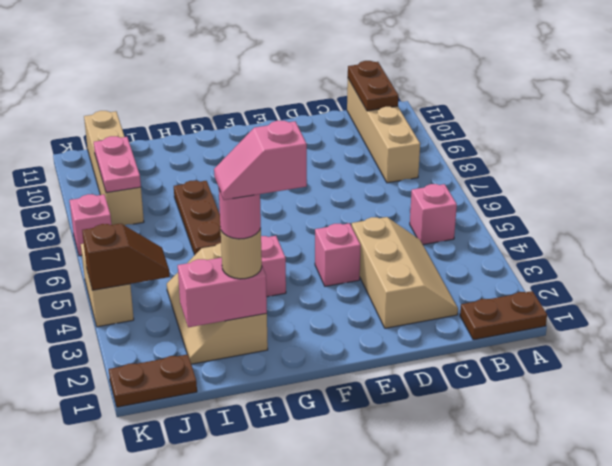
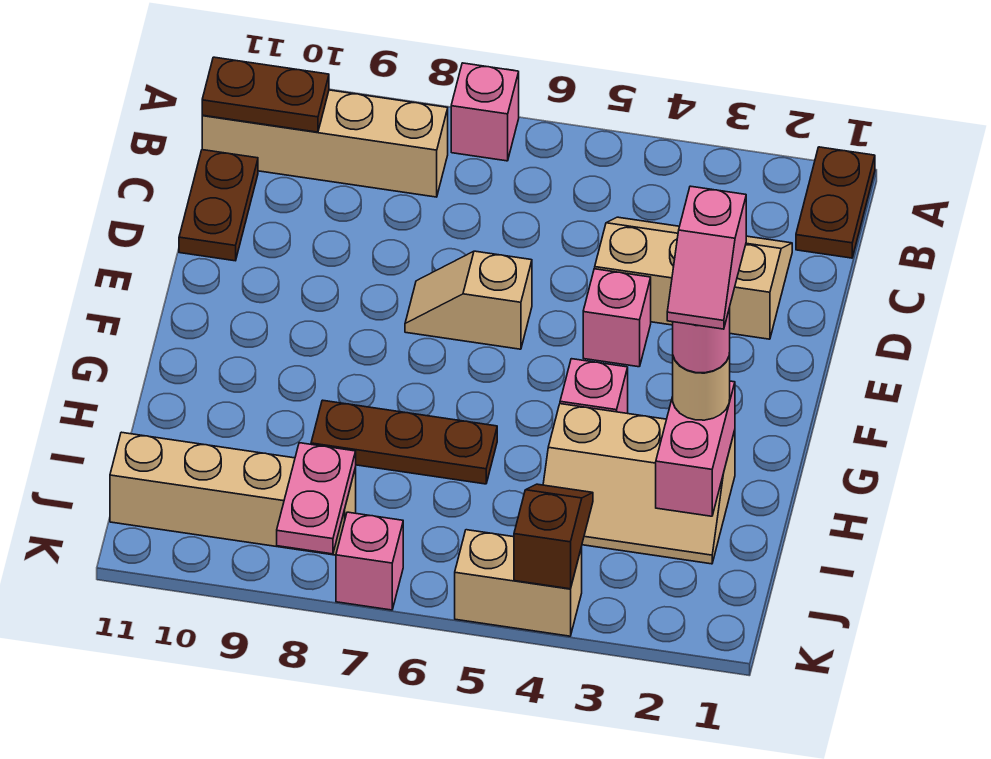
pink brick B5 level 1 -> pink brick A7 level 1
none -> tan slope E6:E7 level 1 top 6
brown plate J1:K1 level 1 -> brown plate C11:D11 level 1
pink plate J8:J9 level 2 -> pink plate J8:K8 level 2

